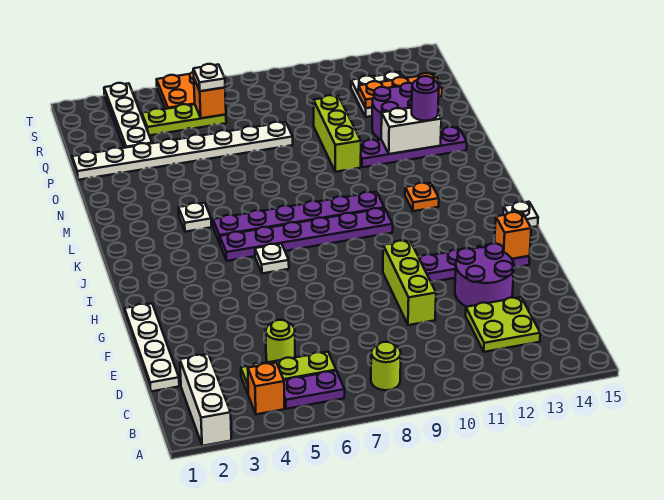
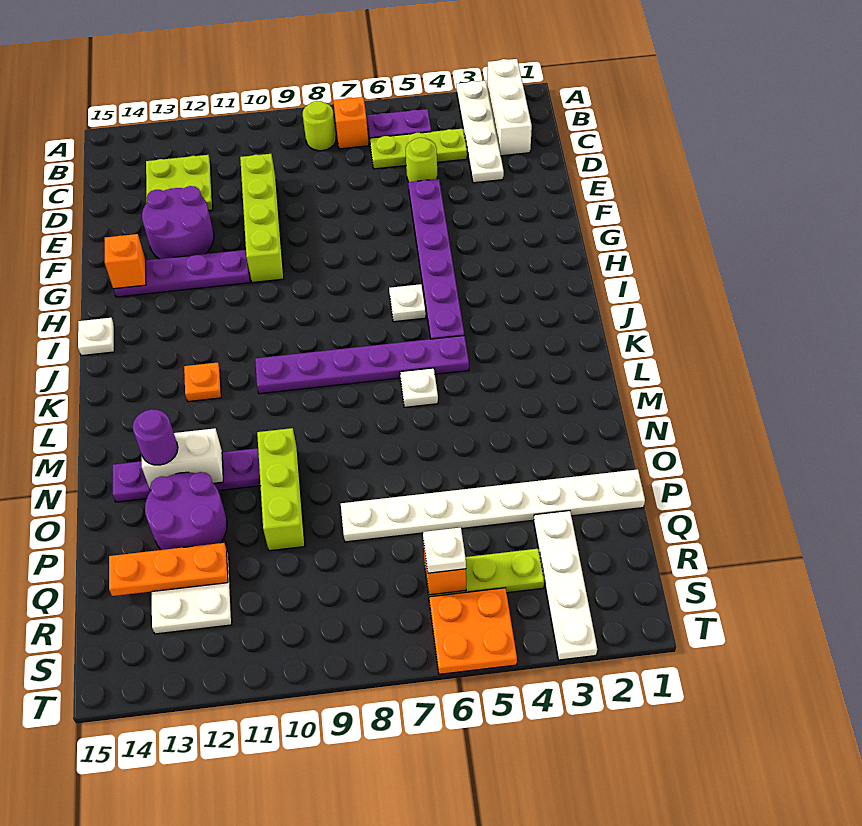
orange brick B4 level 1 -> orange brick B7 level 1
white plate D1:G1 level 1 -> white plate A3:D3 level 1
lime brick E10:G10 level 1 -> lime brick D10:G10 level 1
purple plate J5:J10 level 1 -> purple plate E5:J5 level 1
white plate L4 level 1 -> white plate L6 level 1

